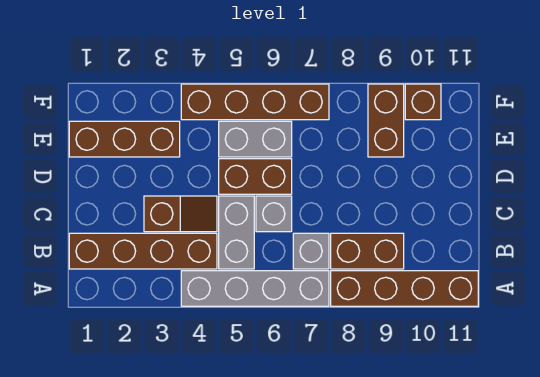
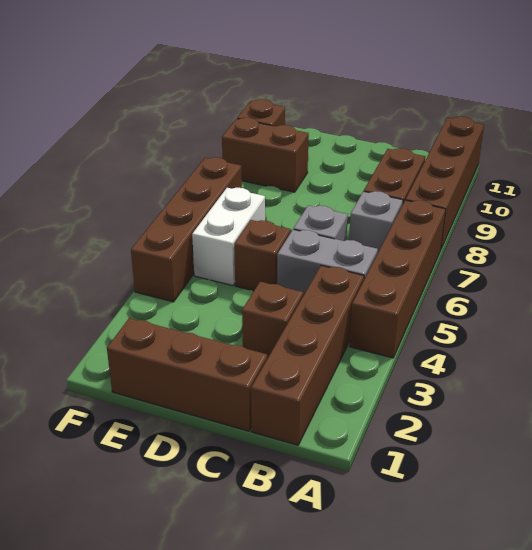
grey brick A4:A7 level 1 -> brown brick A4:A7 level 1
brown brick D5:D6 level 1 -> brown brick D5 level 1
brown brick E1:E3 level 1 -> brown brick C1:E1 level 1
grey brick E5:E6 level 1 -> white brick E5:E6 level 1

